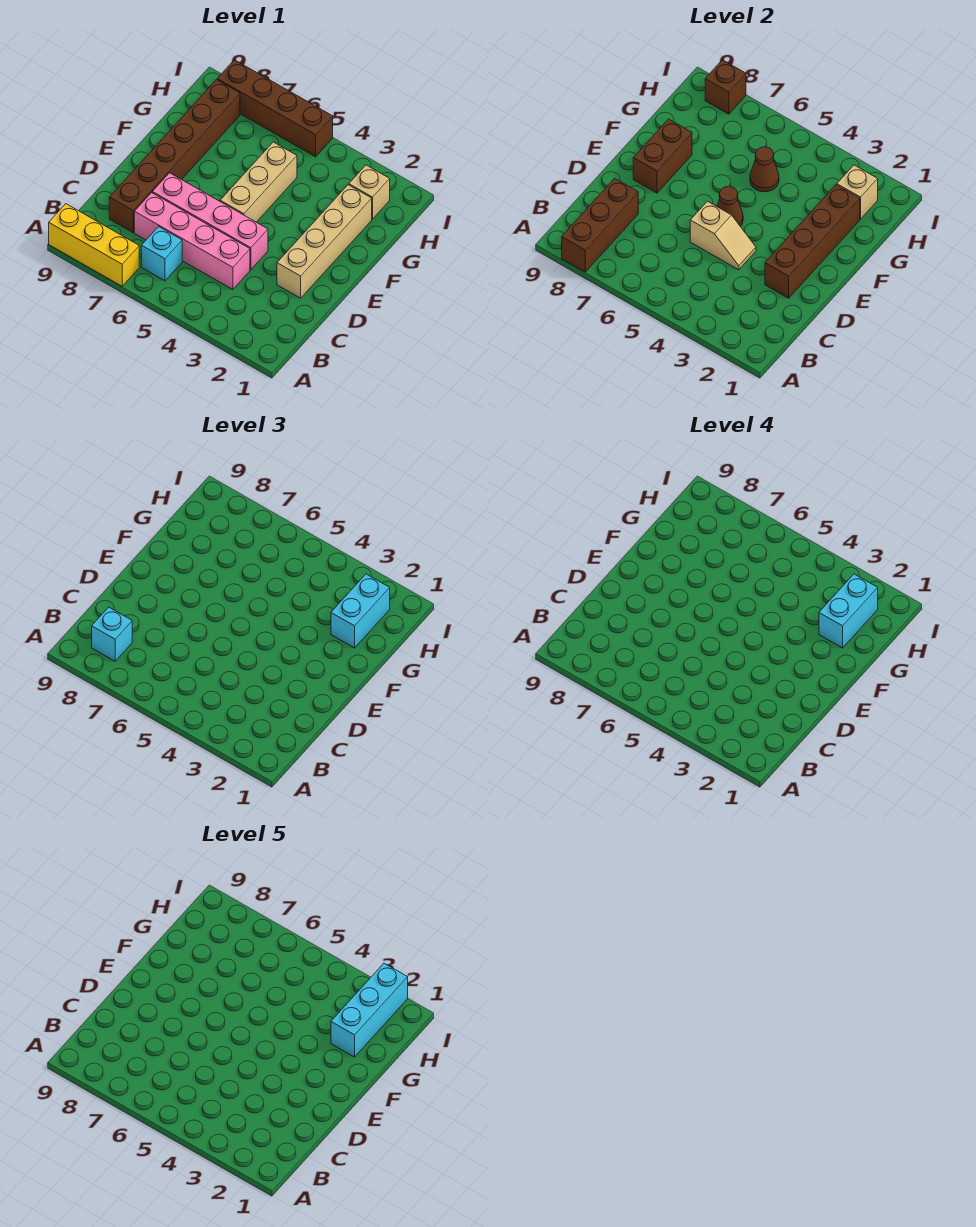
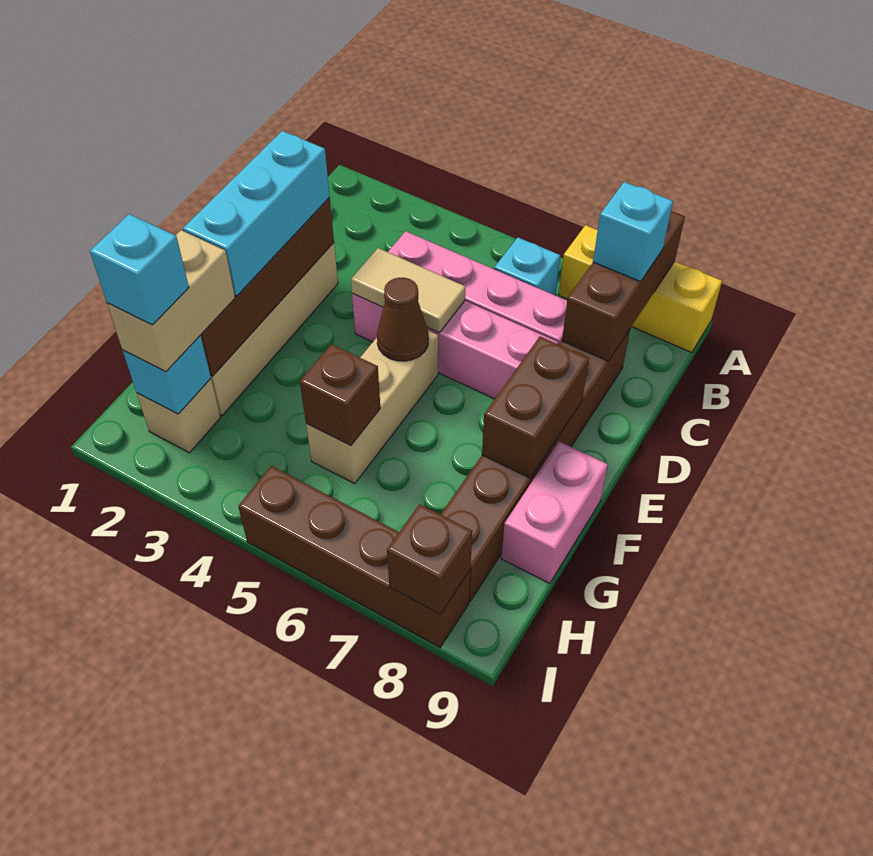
tan slope D4:D5 level 2 top 5 -> tan tile D4:D5 level 2
none -> pink brick F9:G9 level 1
cyan brick G2:H2 level 3 -> tan brick G2:H2 level 3
cyan brick G2:H2 level 4 -> cyan brick H2 level 4
cyan brick G2:I2 level 5 -> cyan brick D2:F2 level 3
brown cone G5 level 2 -> brown brick G5 level 2
tan brick H2 level 2 -> cyan brick H2 level 2

